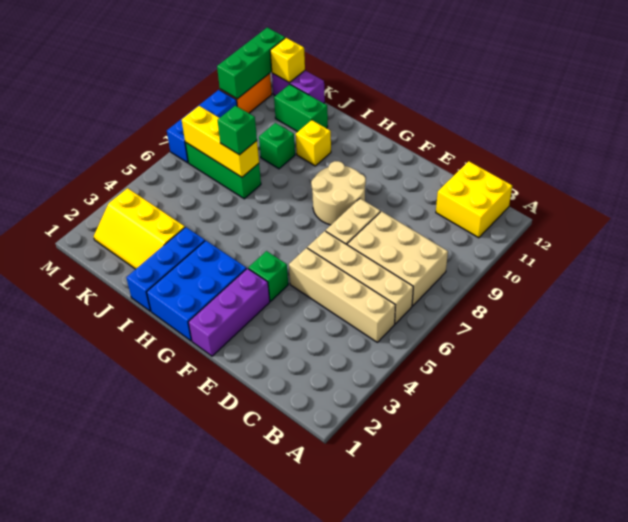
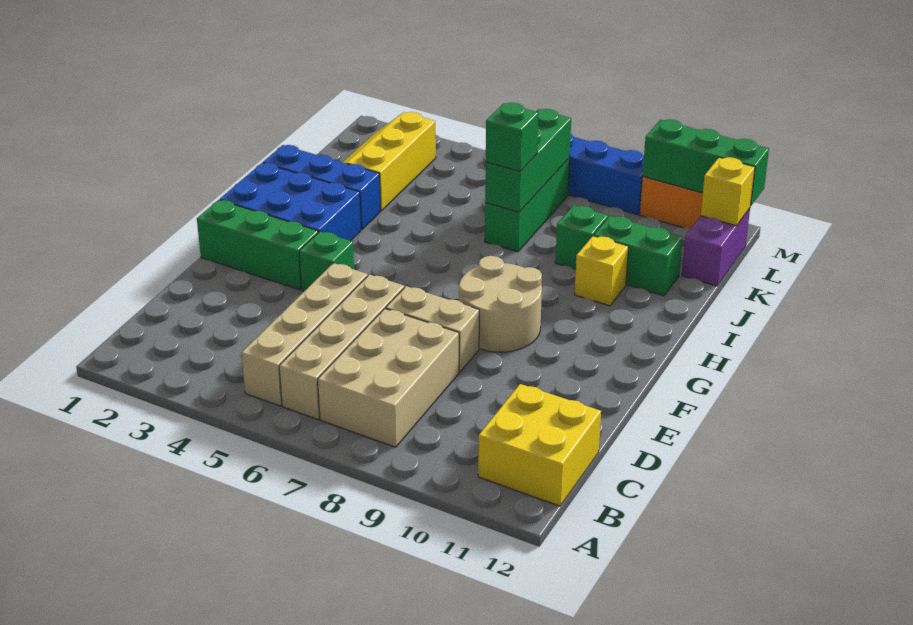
purple brick F1:F3 level 1 -> green brick F1:F3 level 1
yellow brick J7:L7 level 2 -> green brick J7:L7 level 2
green brick J11:K11 level 1 -> green brick J10:J11 level 1

